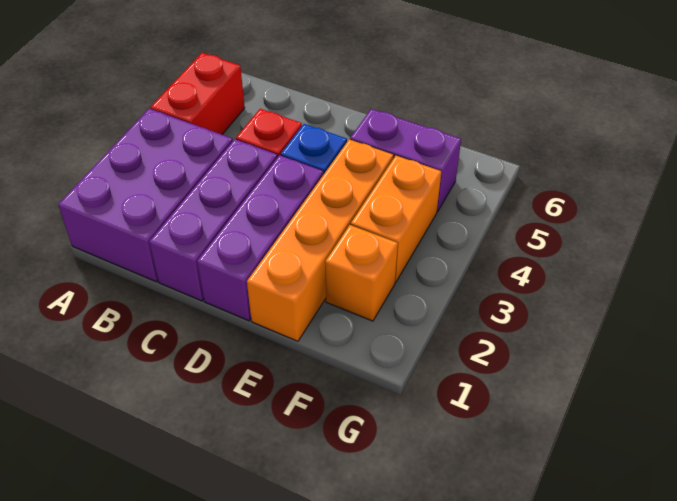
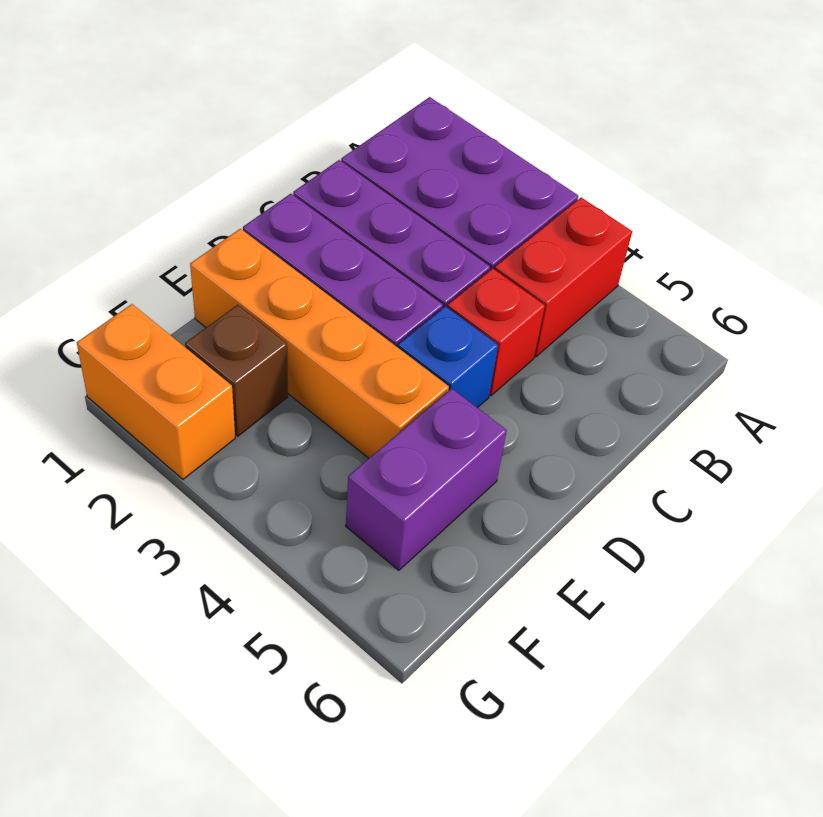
red brick A4:A5 level 1 -> red brick A4:B4 level 1
orange brick F2 level 1 -> brown brick F2 level 1
orange brick F3:F4 level 1 -> orange brick G1:G2 level 1

